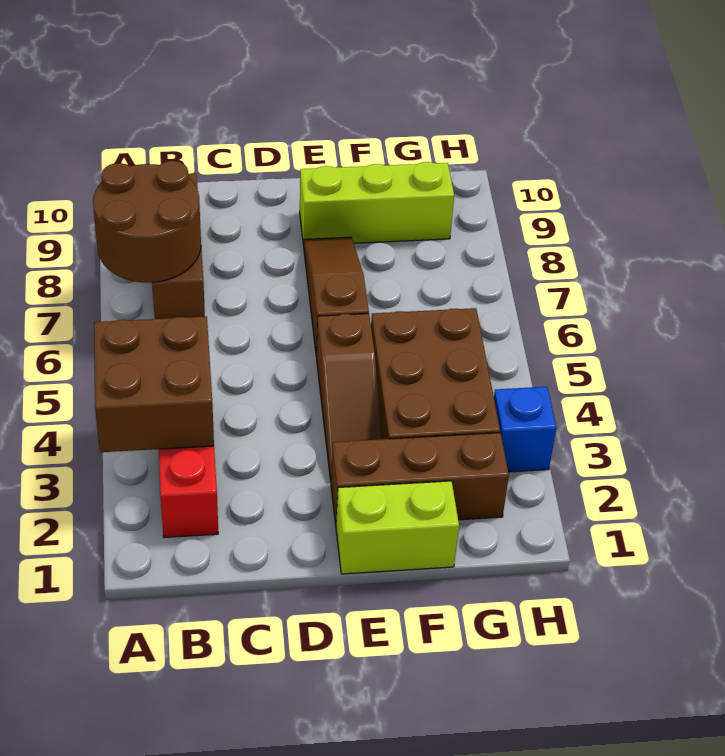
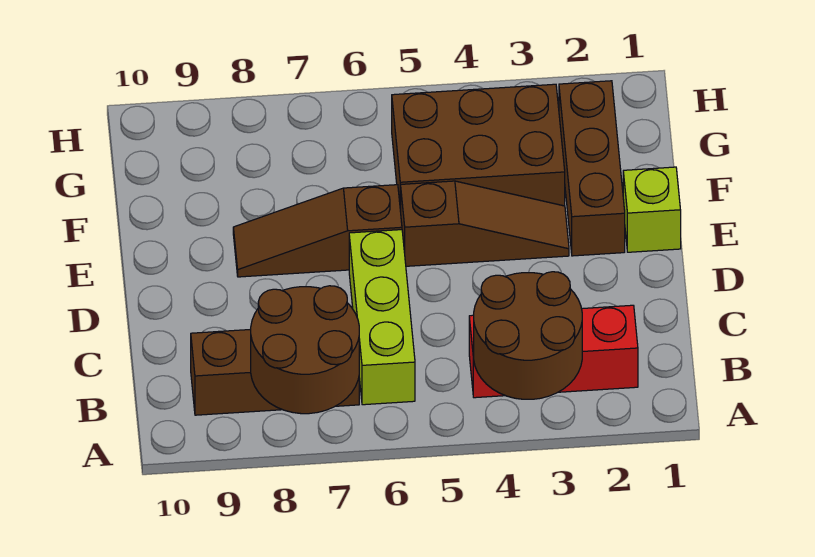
brown brick A3:B4 level 2 -> brown round brick A3:B4 level 2
lime brick E1:F1 level 1 -> lime brick E1 level 1
lime brick E9:G9 level 1 -> lime brick B6:D6 level 1
blue brick H3 level 1 -> none

